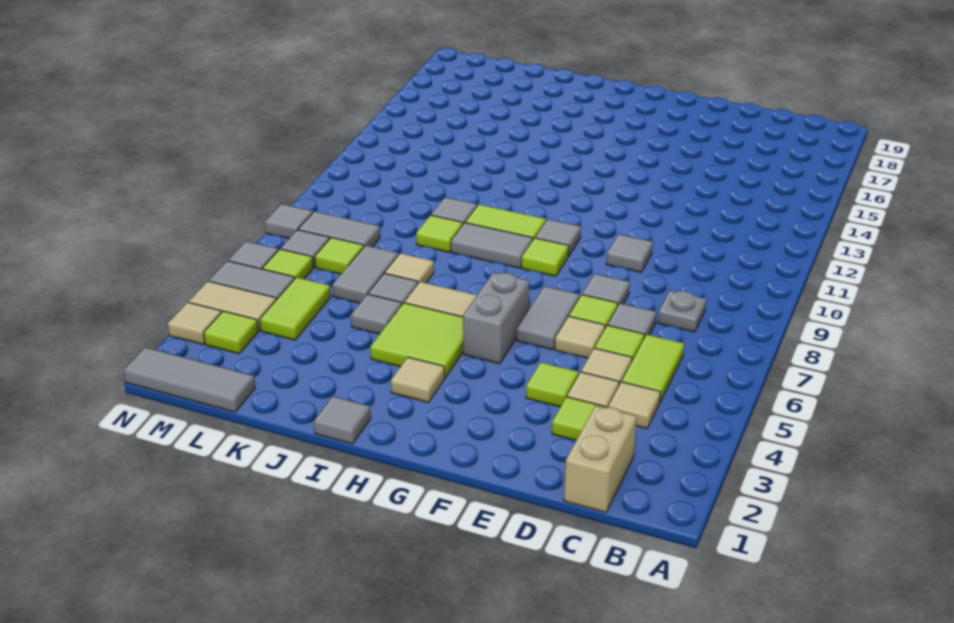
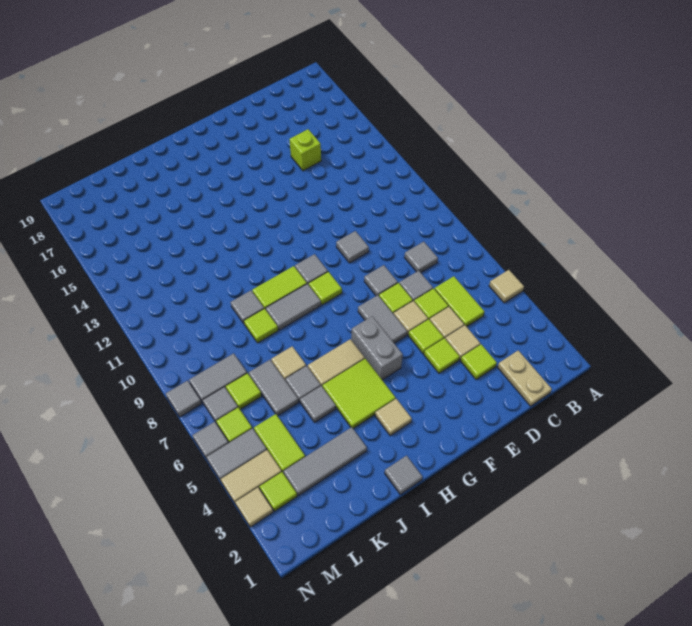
tan brick C1:C2 level 1 -> tan plate C1:C2 level 1
tan tile C4 level 1 -> tan tile A5 level 1
grey plate C8 level 1 -> grey tile C8 level 1
none -> lime brick D15 level 1
none -> lime tile E5 level 1
grey tile L1:N1 level 1 -> grey tile J3:L3 level 1

